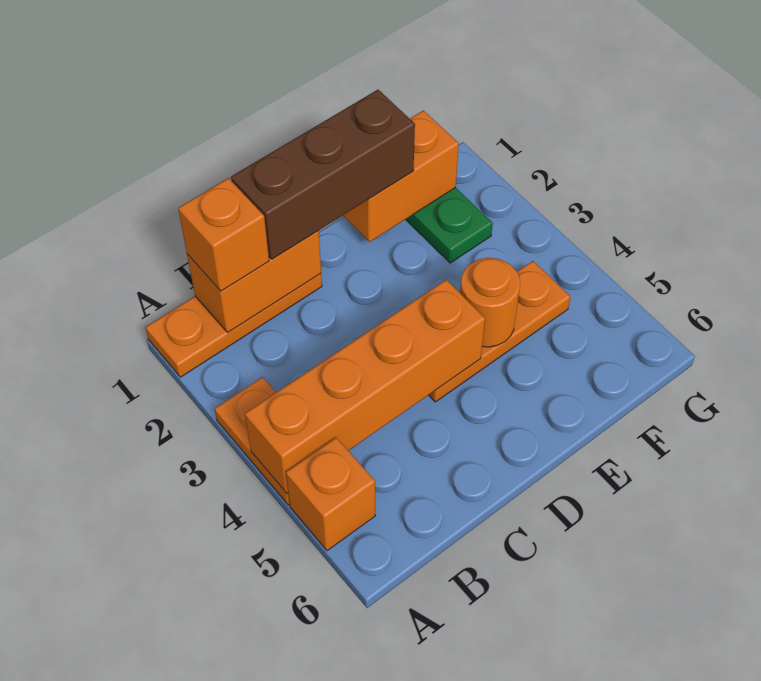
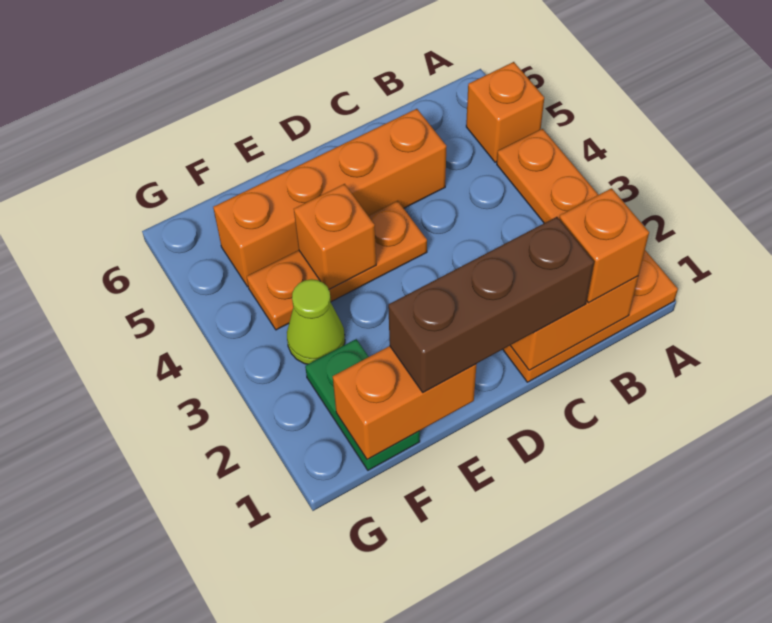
orange brick A4:D4 level 2 -> orange brick C5:F5 level 1
orange round brick E4 level 2 -> orange brick E4 level 2
none -> lime cone F3 level 1

